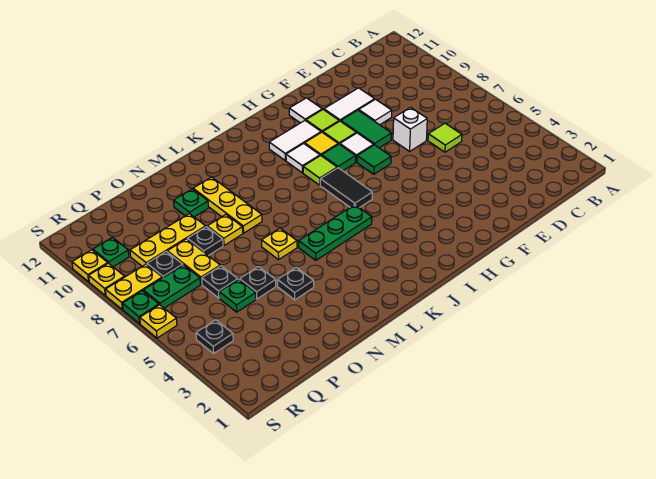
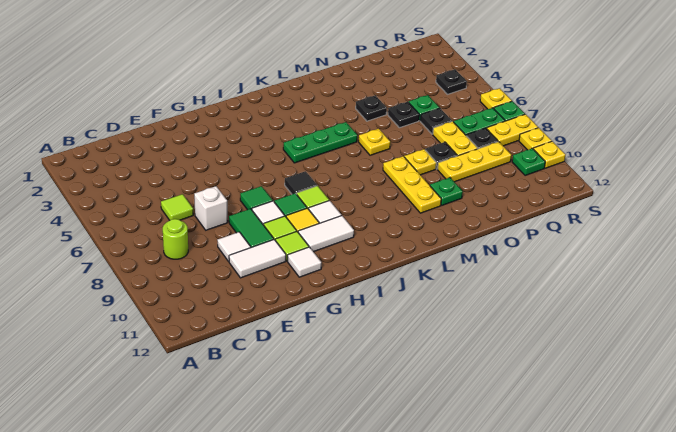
none -> lime round brick C8 level 1
black tile I6:I7 level 1 -> black tile I7 level 1

